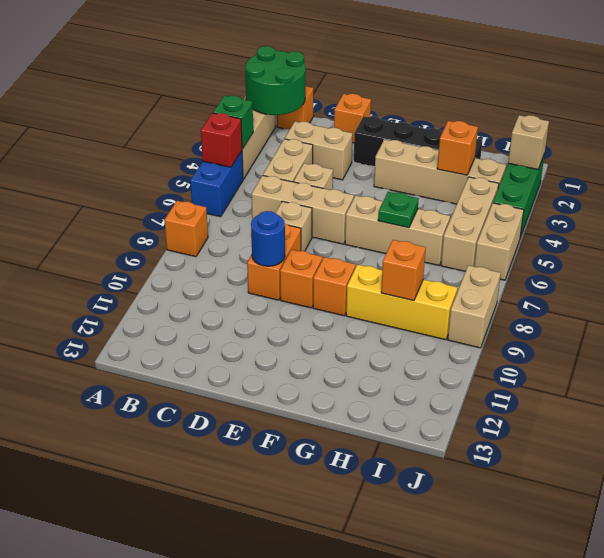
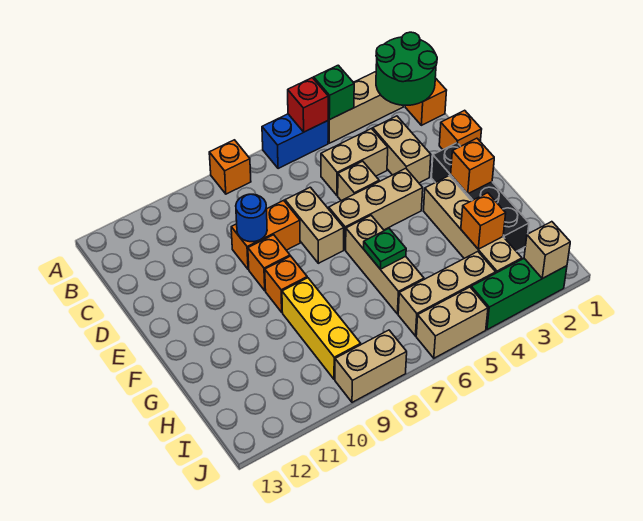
tan brick C6:E6 level 1 -> tan brick E4:E6 level 1
tan brick D7 level 1 -> tan brick D7:E7 level 1
orange brick H9 level 2 -> orange brick F2 level 2

